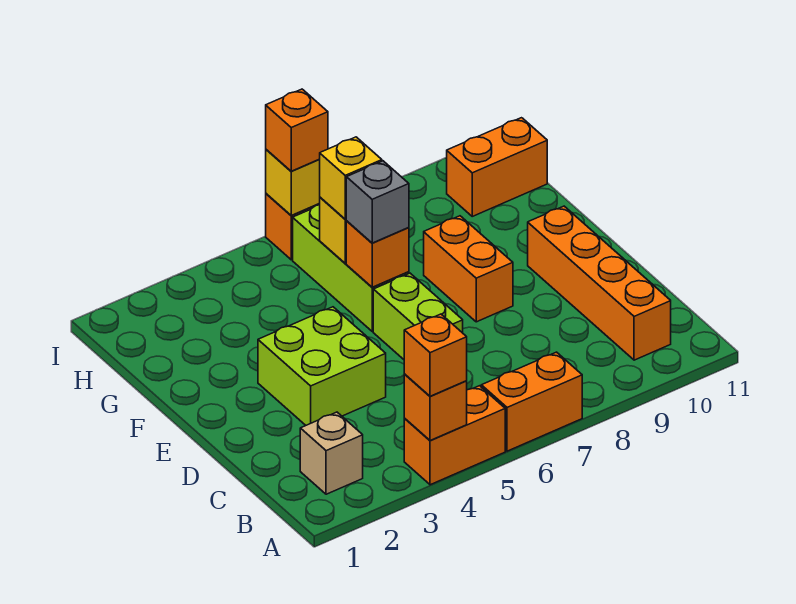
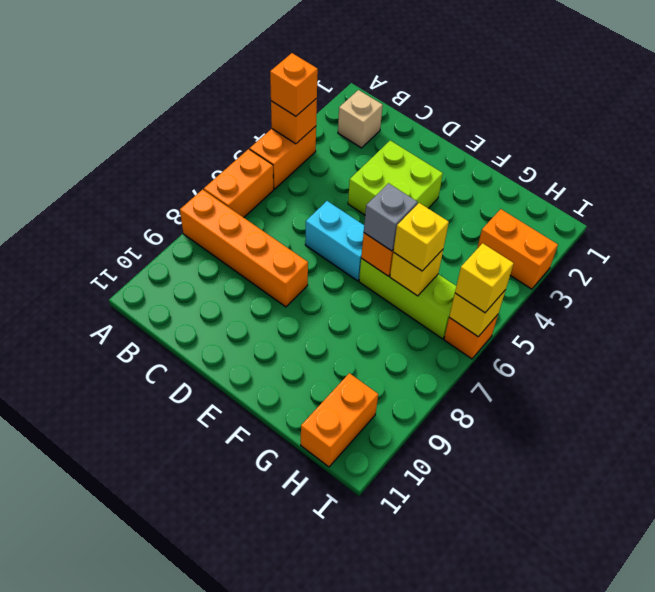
orange brick B10:E10 level 1 -> orange brick A8:D8 level 1
lime brick D6:E6 level 1 -> cyan brick D6:E6 level 1
orange brick E8:F8 level 1 -> orange brick H3:I3 level 1
orange brick I6 level 3 -> yellow brick I6 level 3

